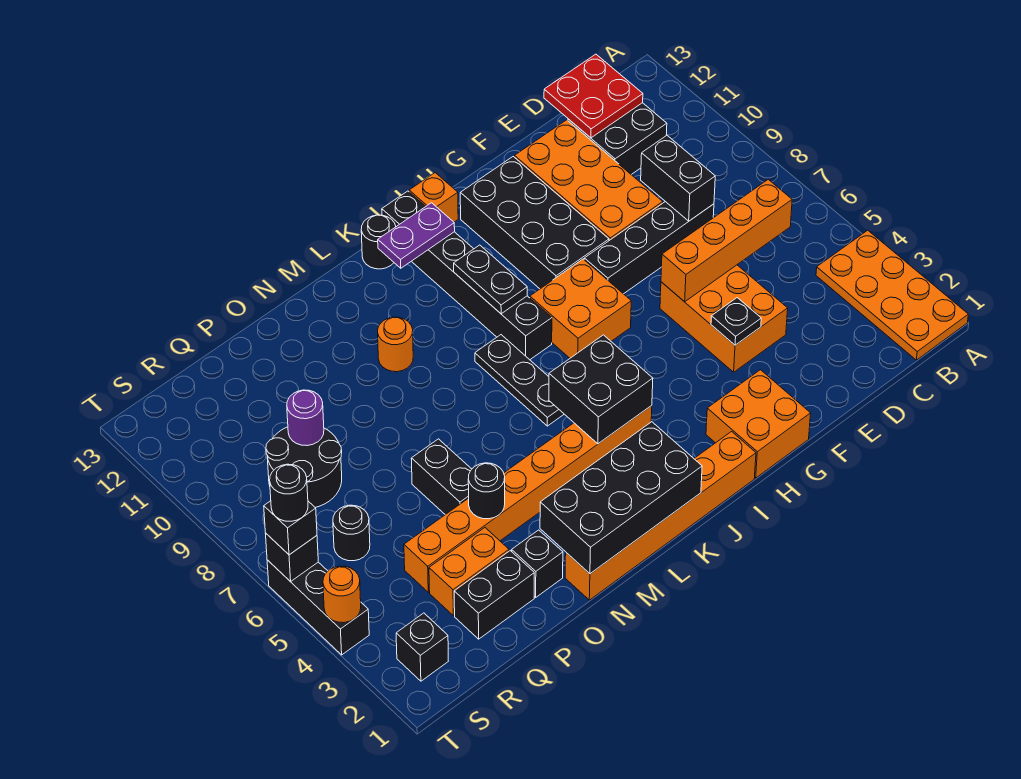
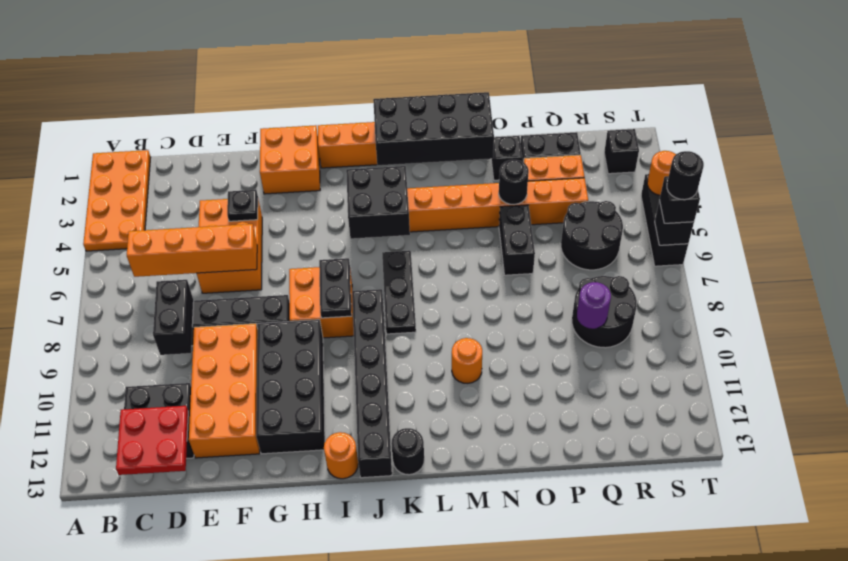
orange brick I13 level 1 -> orange round brick I13 level 1
black plate J9:J10 level 2 -> black plate I7:I8 level 2
purple plate J12:K12 level 2 -> none
black round brick R6 level 1 -> black round brick Q5:R6 level 1

